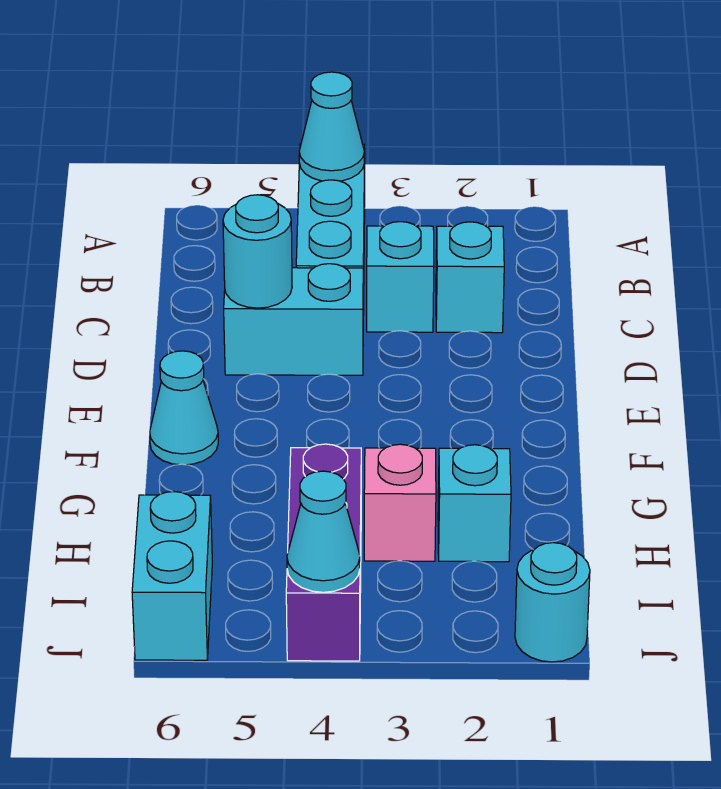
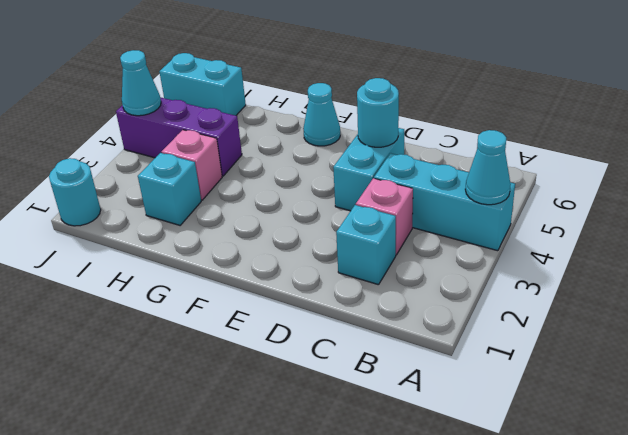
cyan brick C3 level 1 -> pink brick C3 level 1

